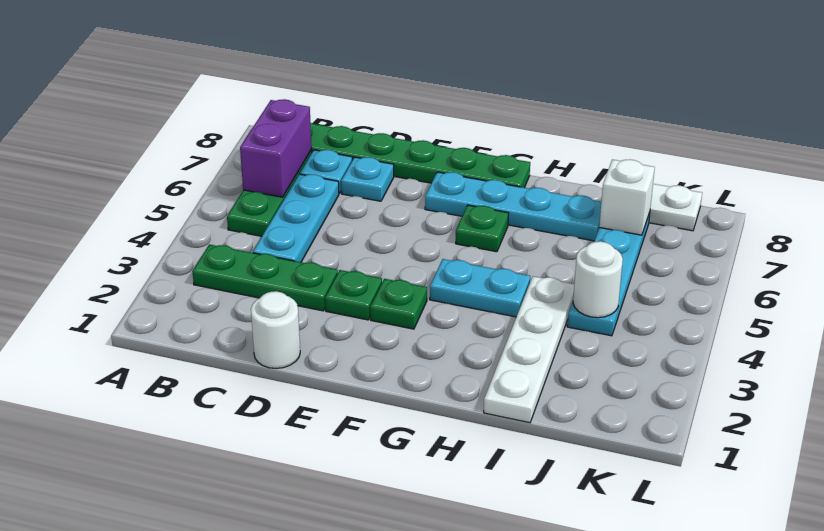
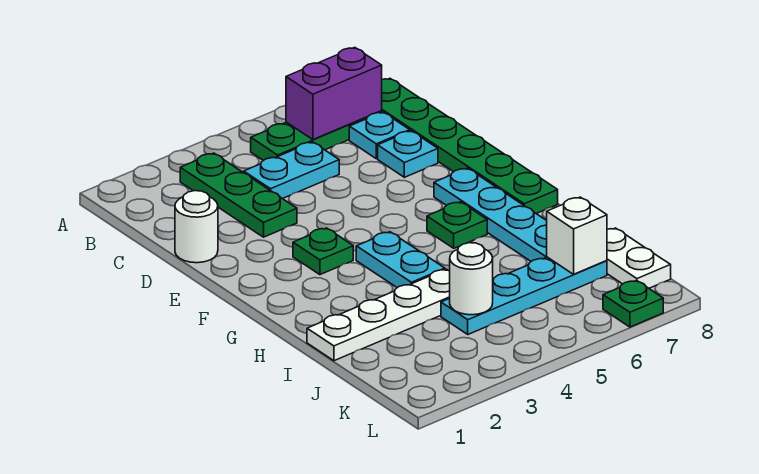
cyan plate C4:C6 level 1 -> cyan plate C4:C5 level 1
green plate E3 level 1 -> green plate L7 level 1

